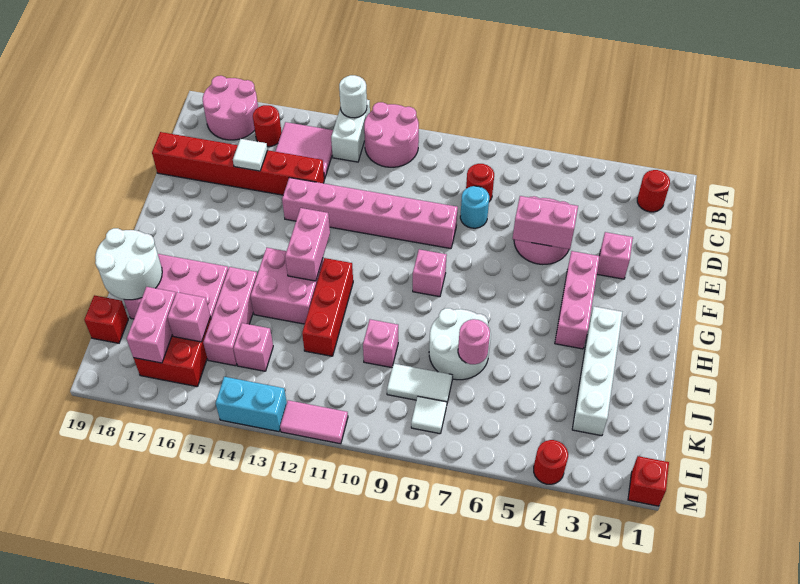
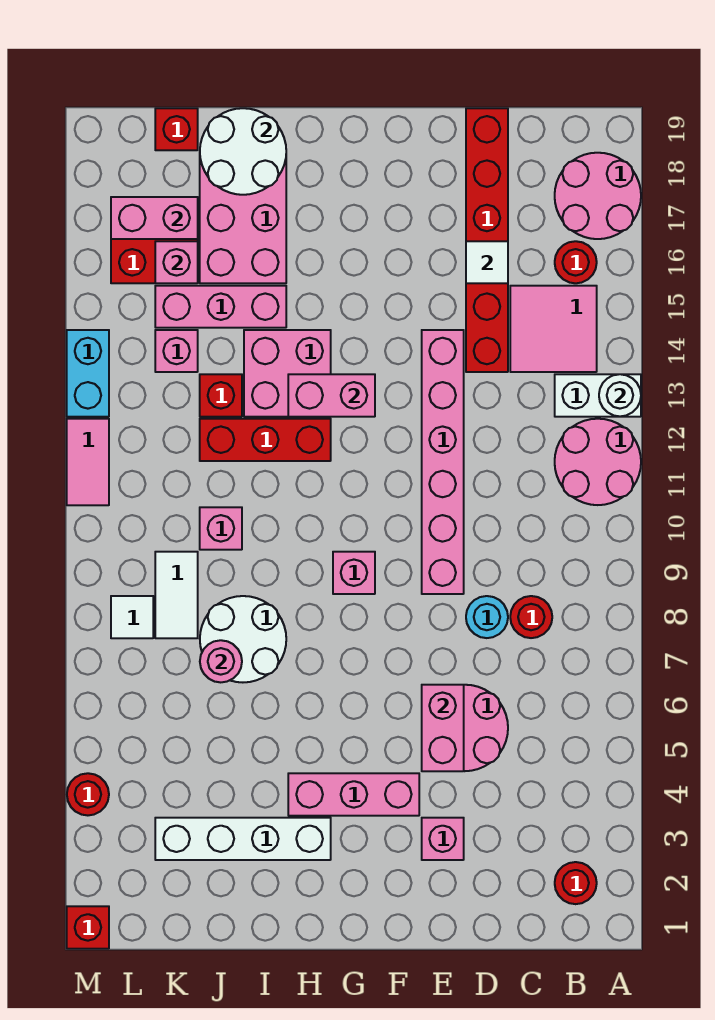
none -> red brick J13 level 1

